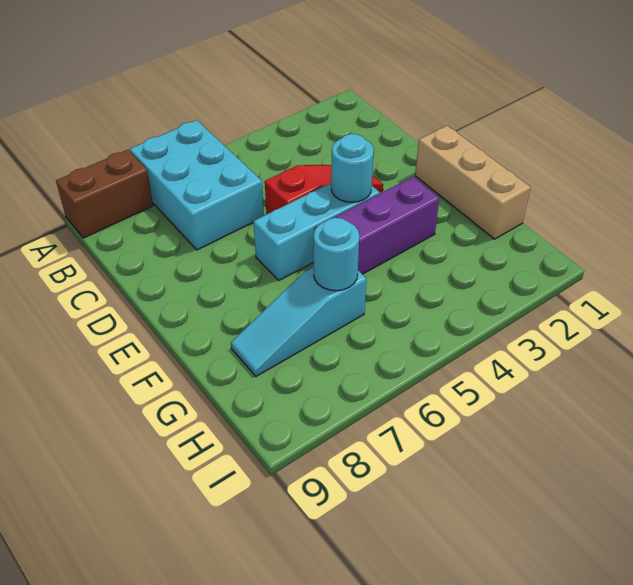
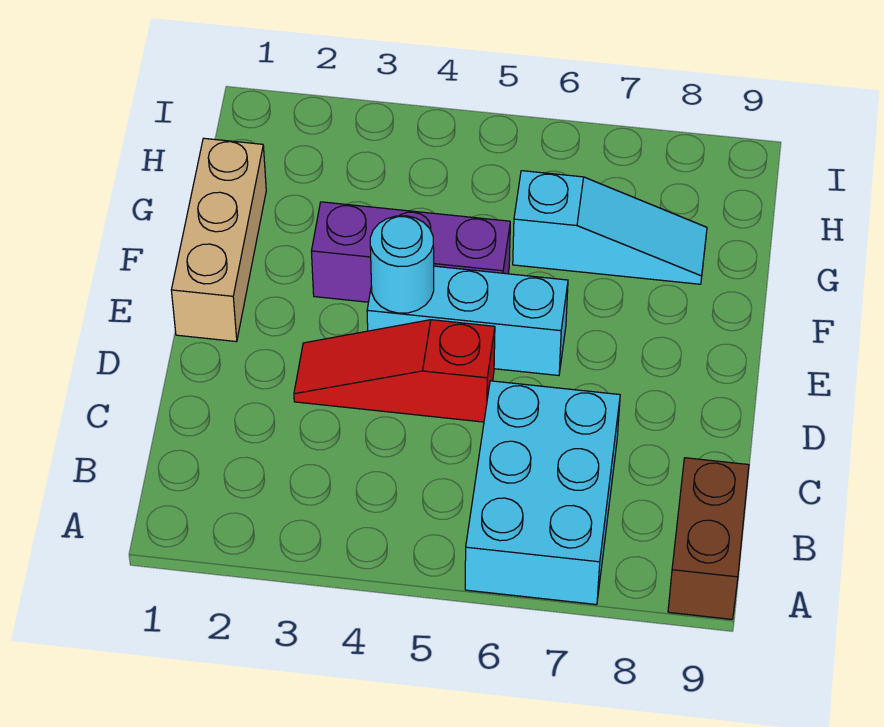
brown brick A8:A9 level 1 -> brown brick A9:B9 level 1
cyan round brick G6 level 2 -> none

